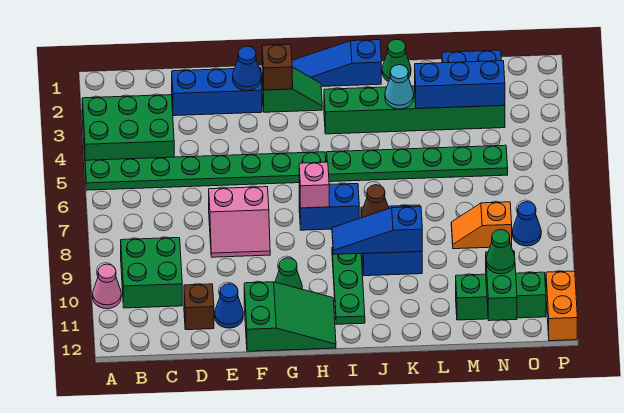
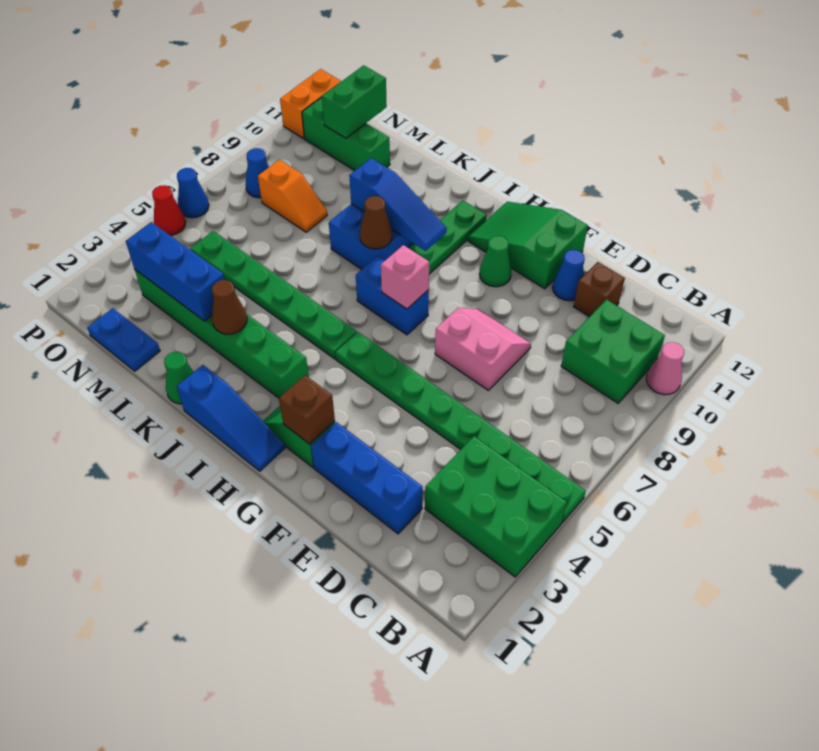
blue cone F2 level 2 -> blue cone P6 level 1
cyan cone K3 level 2 -> brown cone K3 level 2
green cone N11 level 3 -> none
none -> red cone P5 level 1

